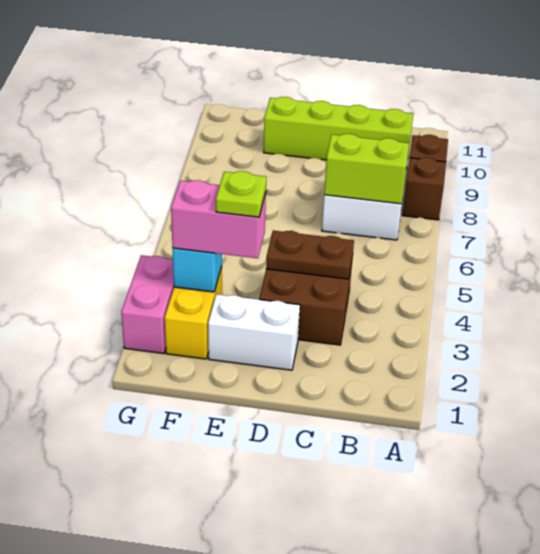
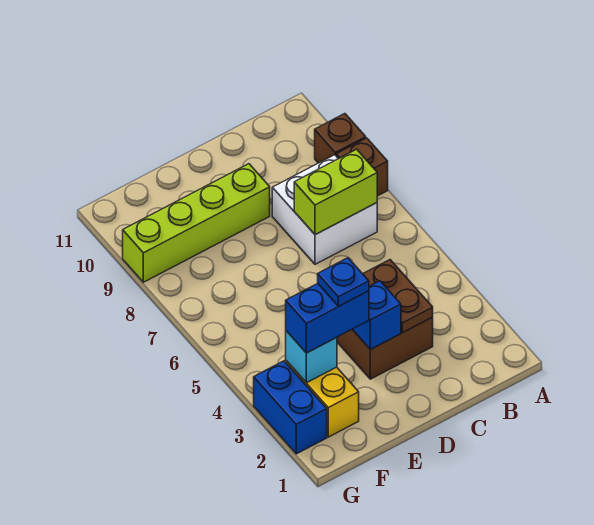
lime brick B10:E10 level 1 -> lime brick D9:G9 level 1
brown plate C4:D4 level 2 -> brown plate C3:C4 level 2
white brick D2:E2 level 1 -> none
none -> blue brick D3 level 2
pink brick E3:F3 level 3 -> blue brick E3:F3 level 3
lime plate E3 level 4 -> blue plate E3 level 4
pink brick G2:G3 level 1 -> blue brick G2:G3 level 1

